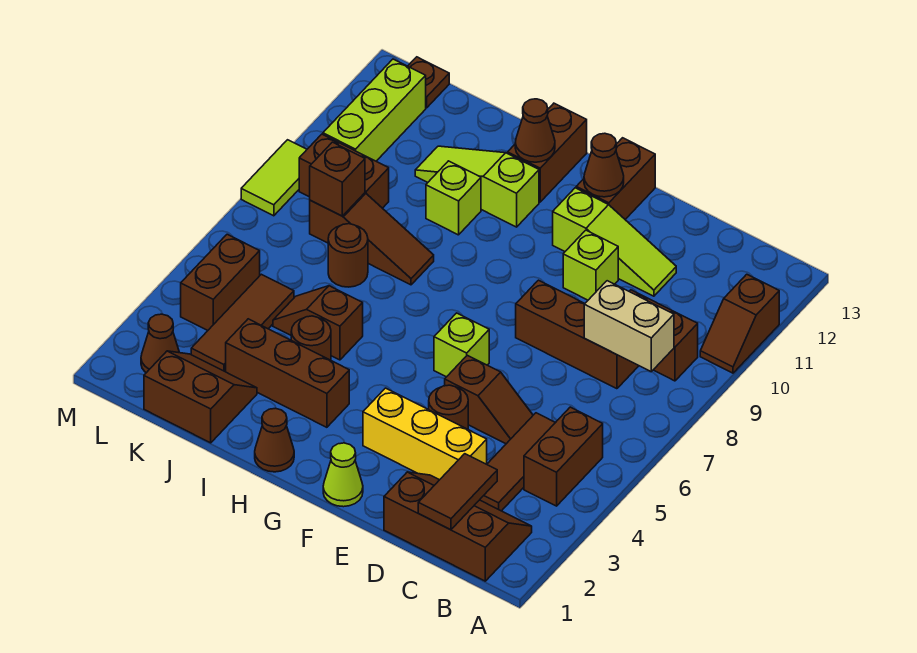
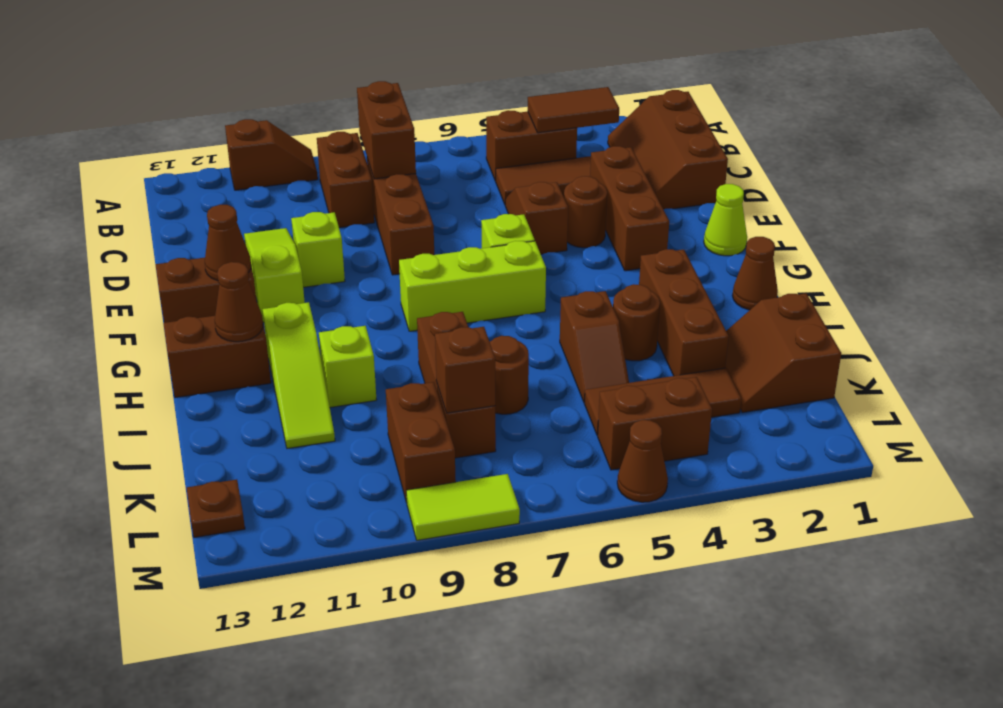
tan brick B8:C8 level 2 -> brown brick B8:C8 level 2
brown tile C1:C2 level 2 -> brown tile B3:B4 level 2
yellow brick D3:F3 level 1 -> brown brick D3:F3 level 1
brown slope I8:K8 level 1 top K -> brown brick I8:K8 level 1
brown cone L2 level 1 -> brown cone M5 level 1
lime brick L10:L12 level 1 -> lime brick G6:G8 level 1

